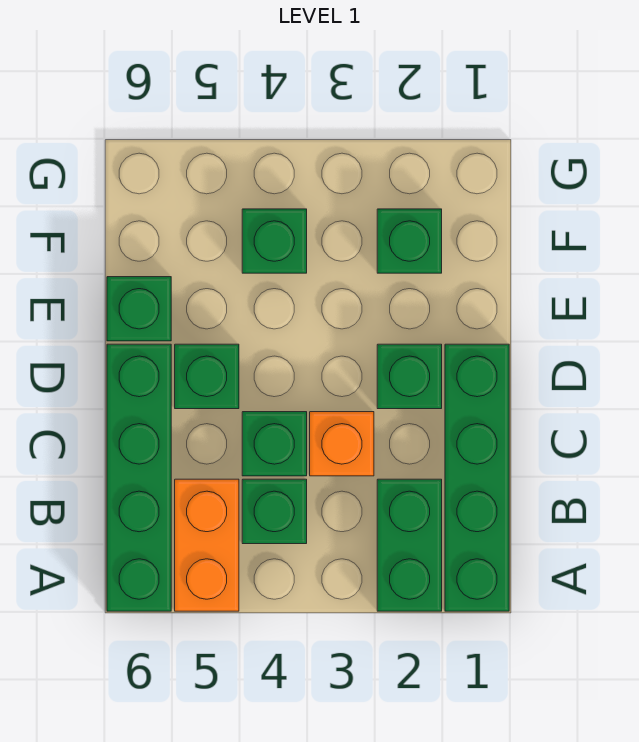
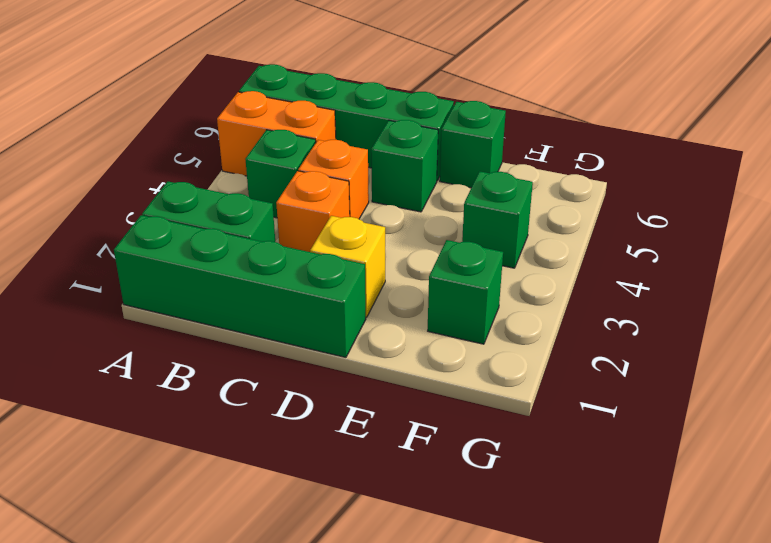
green brick C4 level 1 -> orange brick C4 level 1
green brick D2 level 1 -> yellow brick D2 level 1

